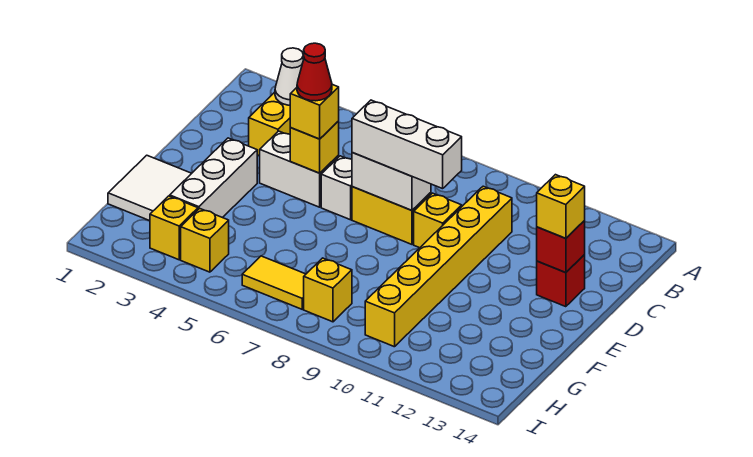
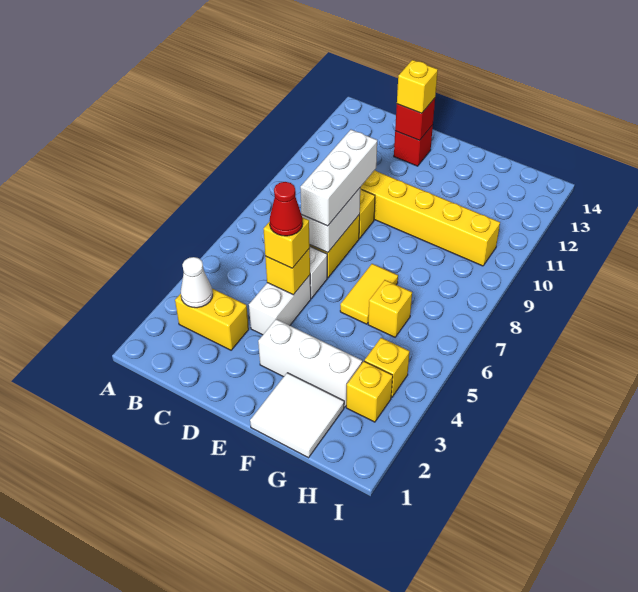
yellow tile H6:H7 level 1 -> yellow tile F6:F7 level 1
yellow brick H8 level 1 -> yellow brick G6 level 1

